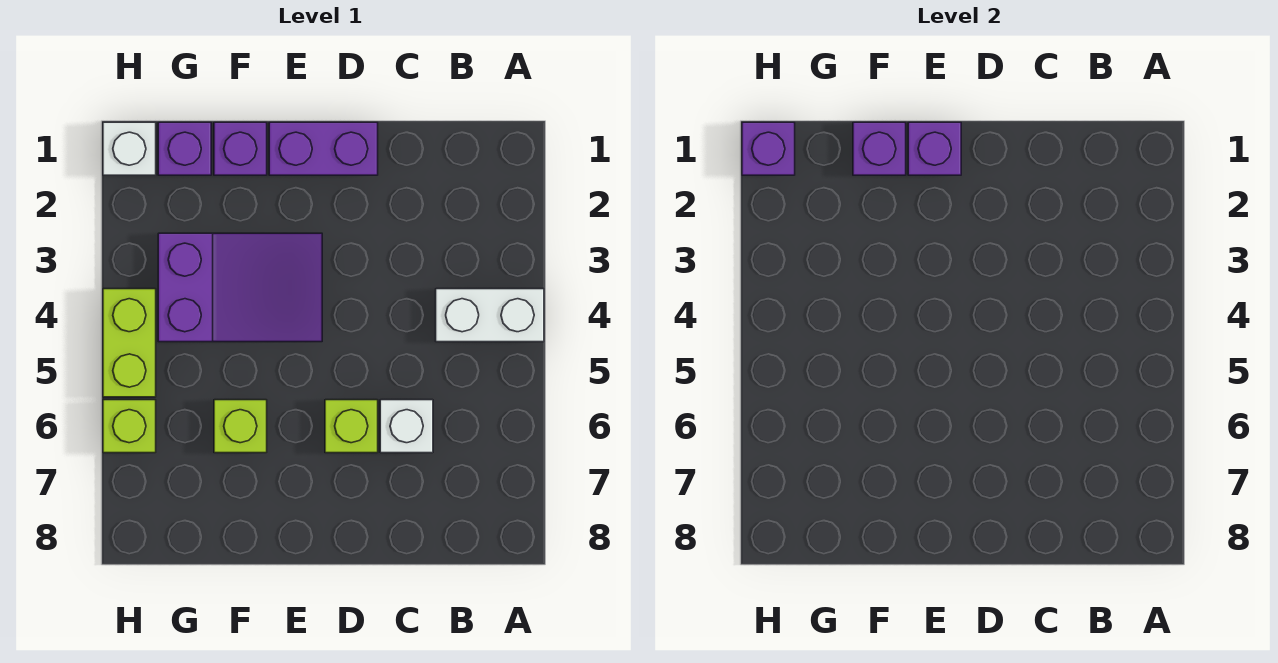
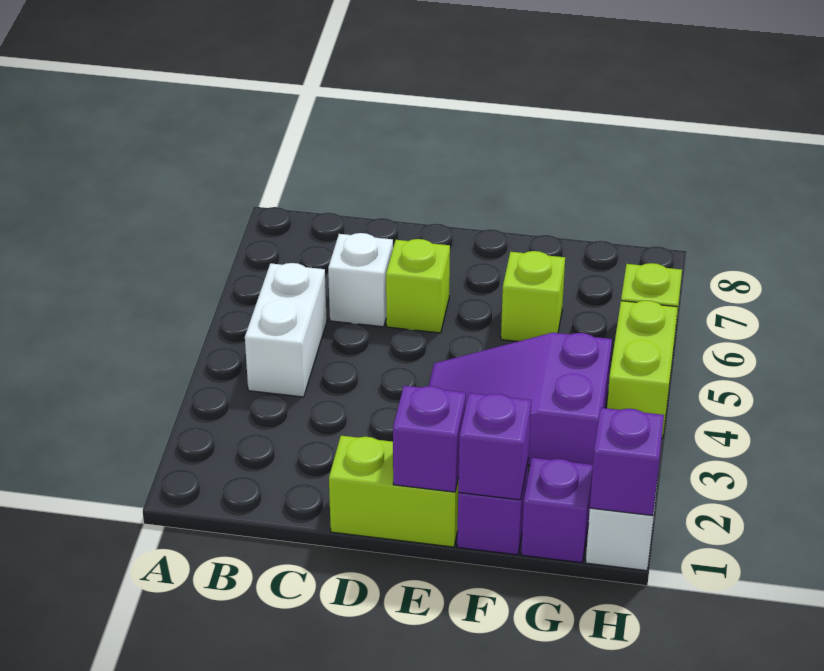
white brick A4:B4 level 1 -> white brick B4:B5 level 1
purple brick D1:E1 level 1 -> lime brick D1:E1 level 1

